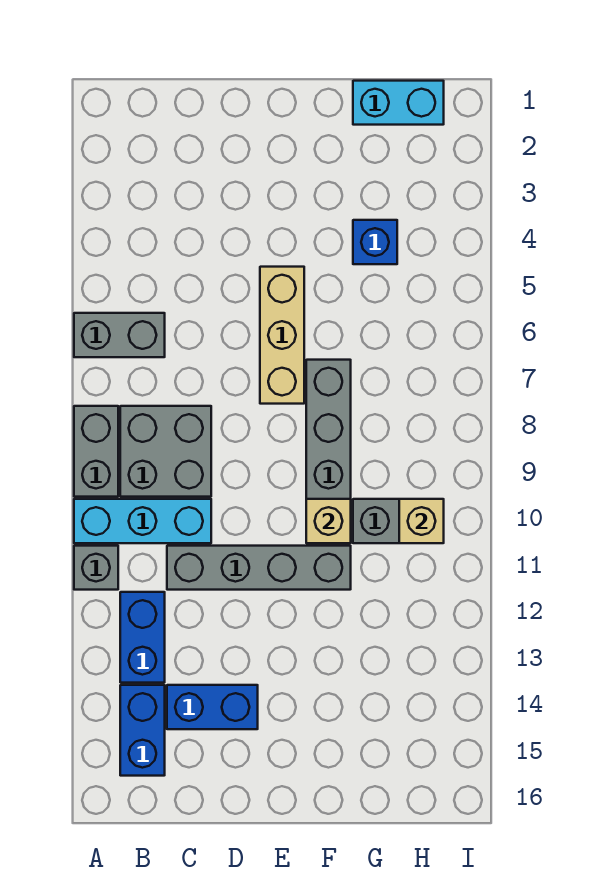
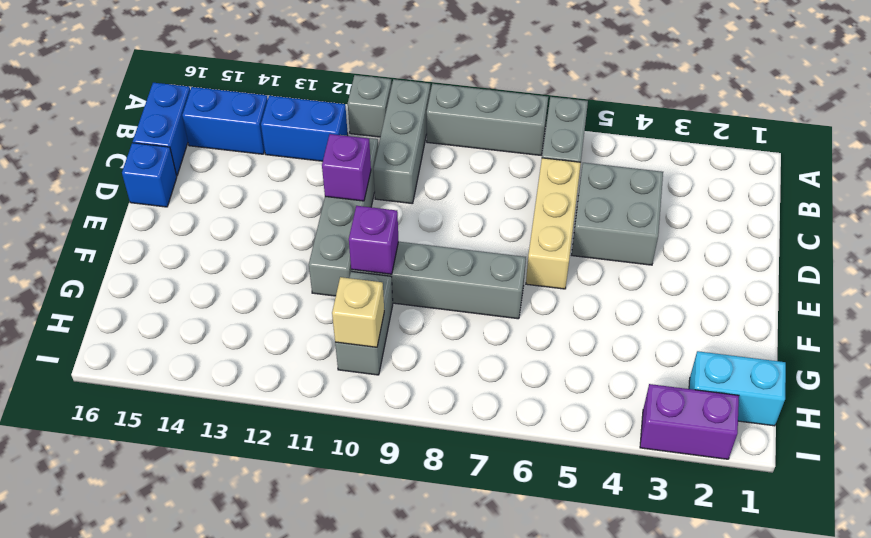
grey brick A8:A9 level 1 -> grey brick A7:A9 level 1
cyan brick A10:C10 level 1 -> grey brick A10:C10 level 1
grey brick B8:C9 level 1 -> grey brick C4:D5 level 1
blue brick C14:D14 level 1 -> blue brick B16:C16 level 1
none -> purple brick D11 level 2
tan brick E5:E7 level 1 -> tan brick C6:E6 level 1
tan brick F10 level 2 -> purple brick F10 level 2
cyan brick G1:H1 level 1 -> cyan brick H1:H2 level 1
blue brick G4 level 1 -> blue brick D16 level 1
none -> purple brick I2:I3 level 1

